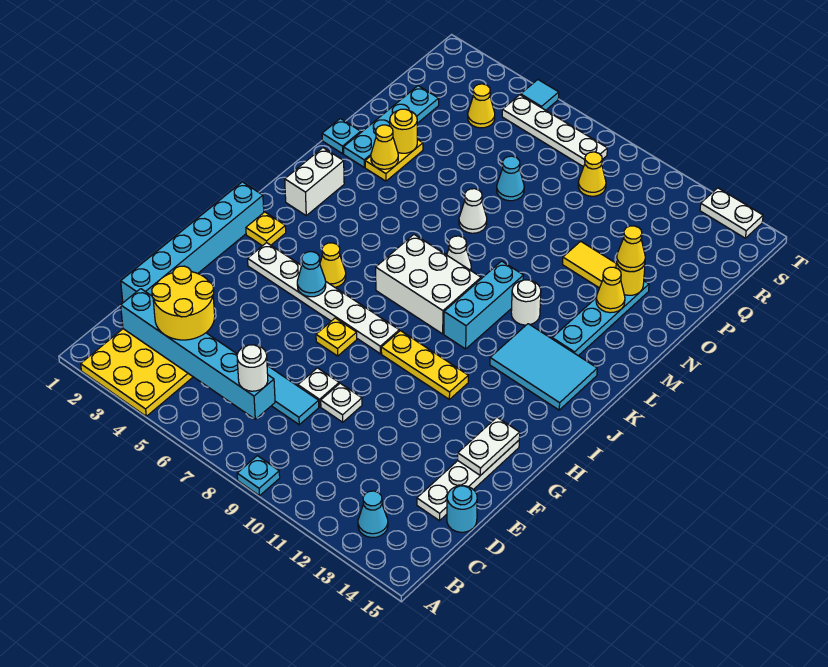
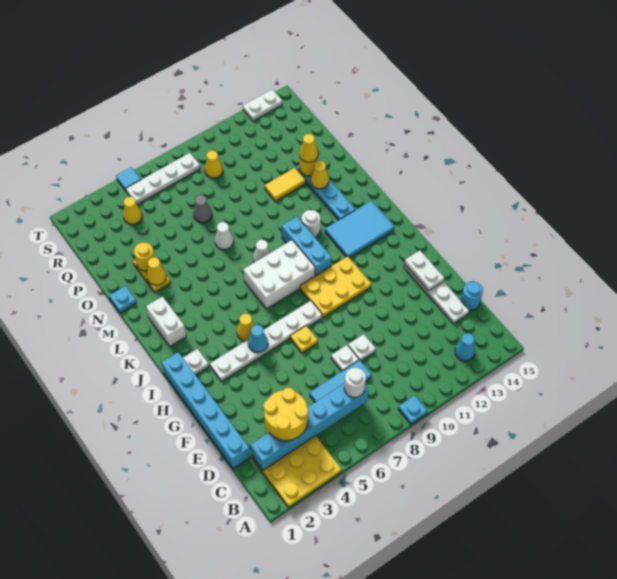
yellow plate H9:H11 level 1 -> yellow plate H9:I11 level 1
yellow plate I2 level 1 -> white plate I2 level 1
cyan plate N2:Q2 level 1 -> none
cyan cone P7 level 1 -> grey cone P7 level 1

